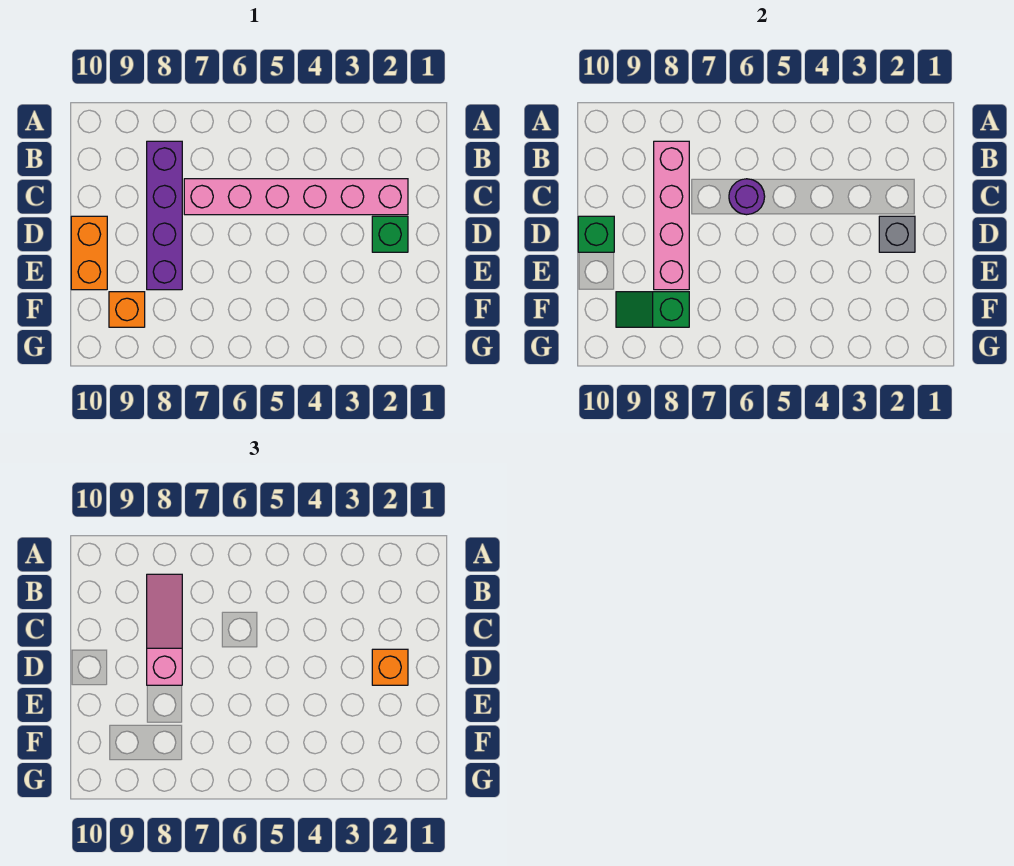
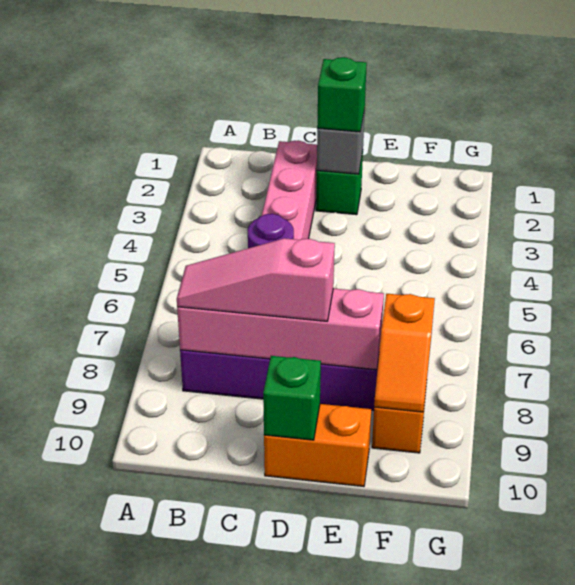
orange brick D2 level 3 -> green brick D2 level 3
green slope F8:F9 level 2 top 8 -> orange slope F8:F9 level 2 top 8

